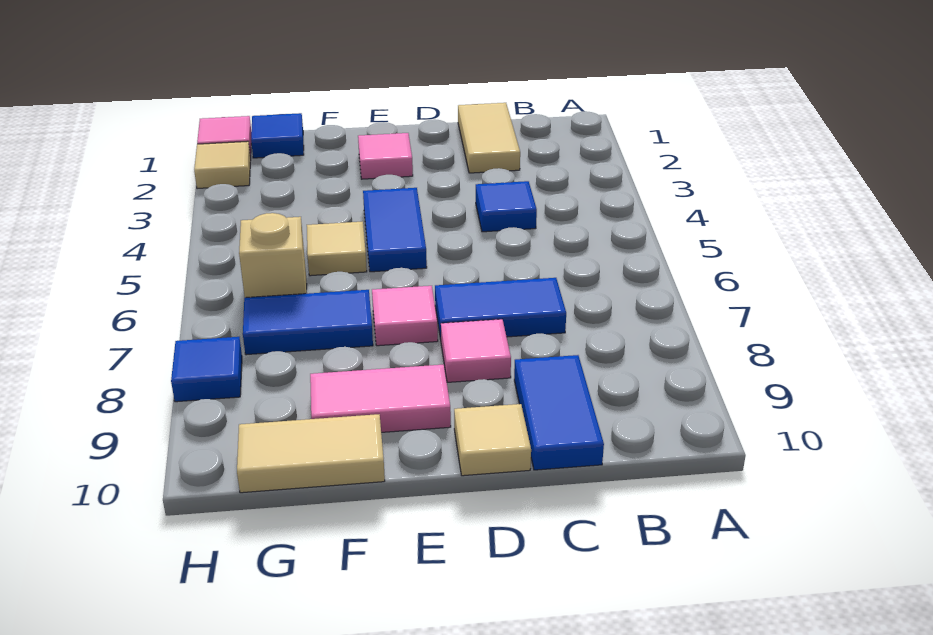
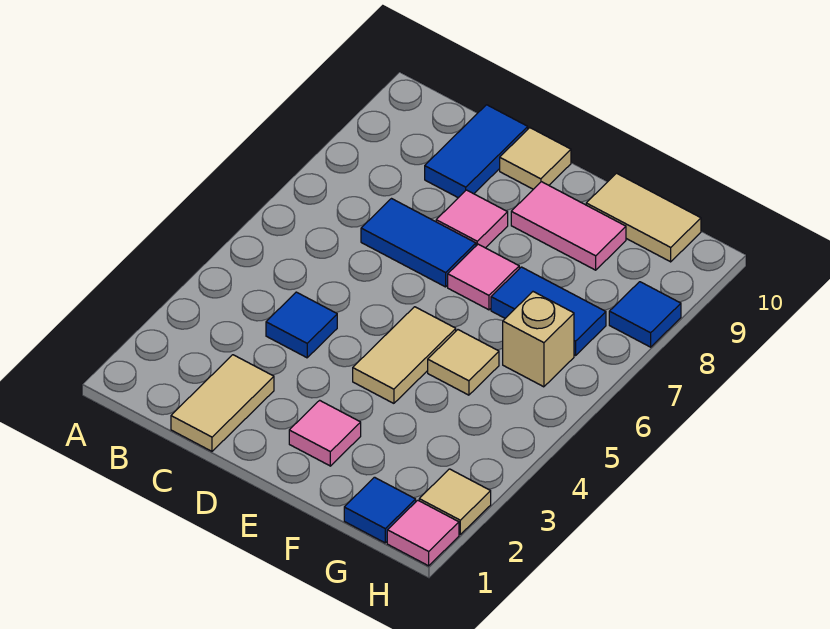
blue tile E4:E5 level 1 -> tan tile E4:E5 level 1

